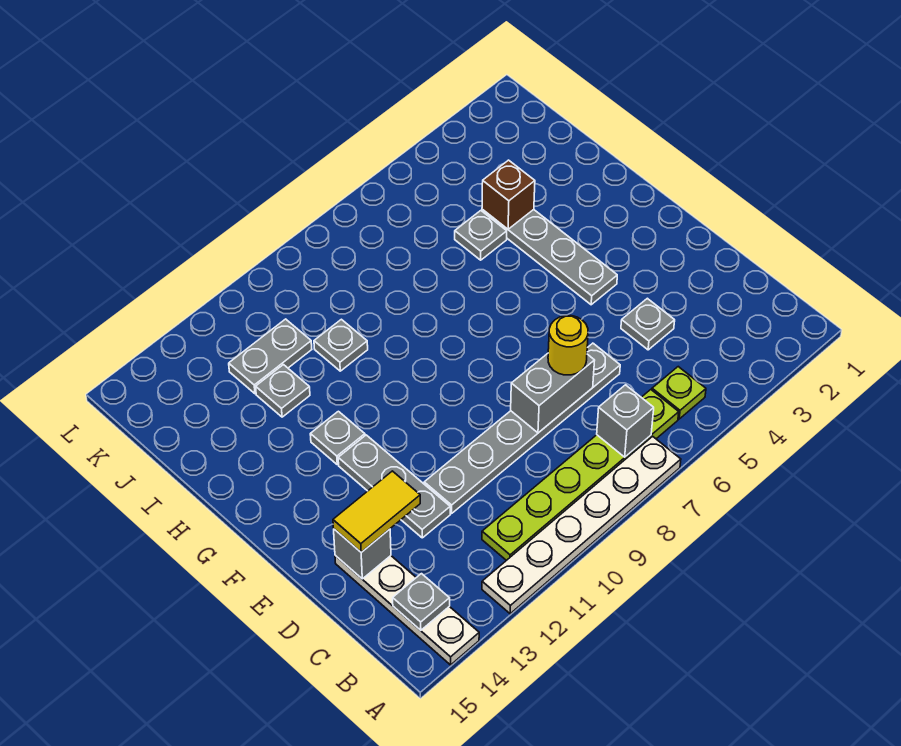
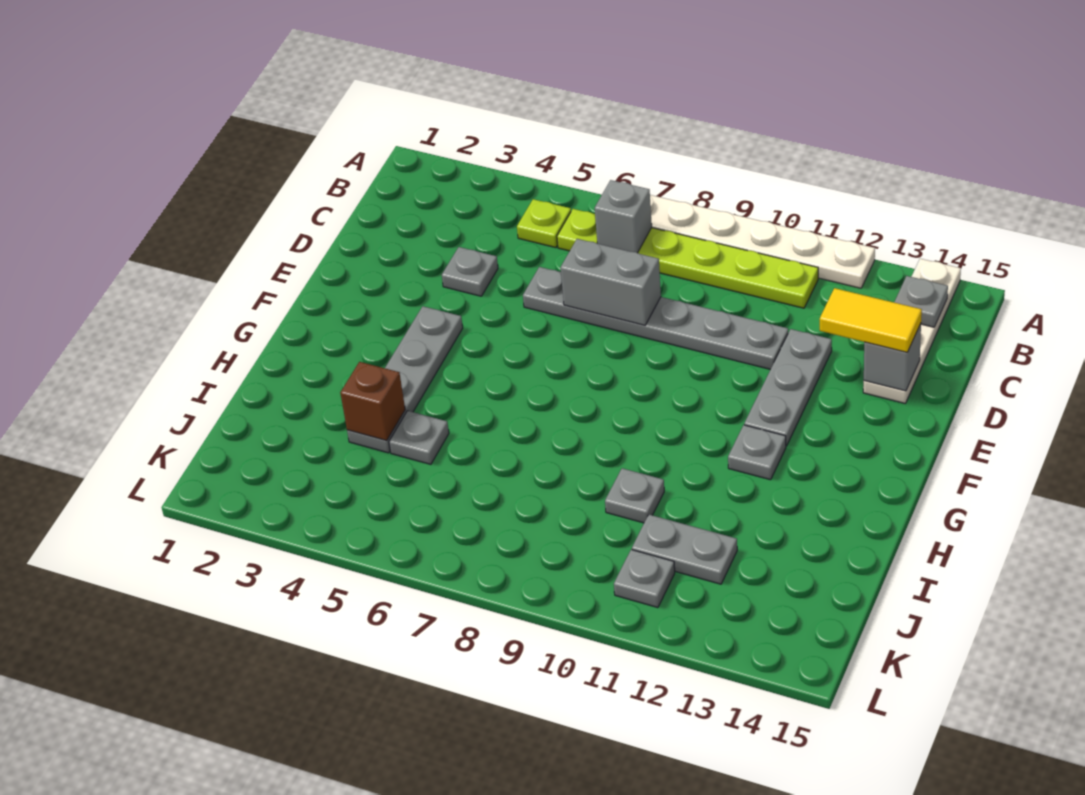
yellow round brick D7 level 3 -> none
grey plate I12 level 1 -> grey plate K11 level 1

